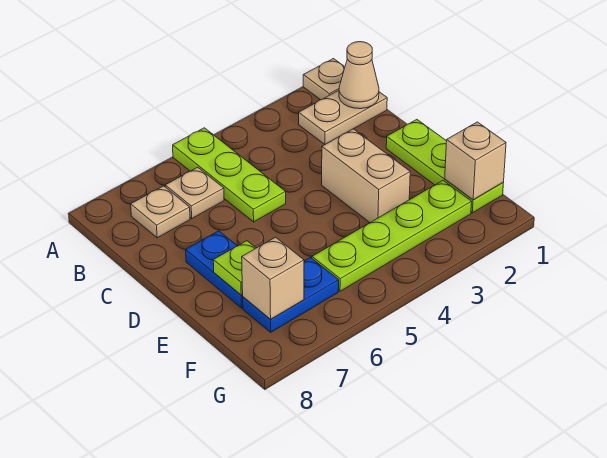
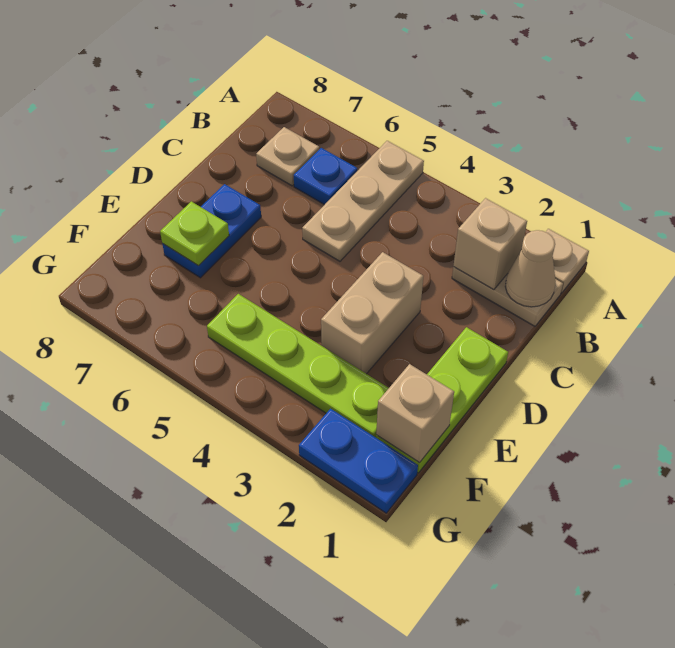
lime plate A5:C5 level 1 -> tan plate A5:C5 level 1
tan plate B6 level 1 -> blue plate B6 level 1
blue plate F6:F7 level 1 -> blue plate G1:G2 level 1
tan brick F7 level 2 -> tan brick B2 level 2

